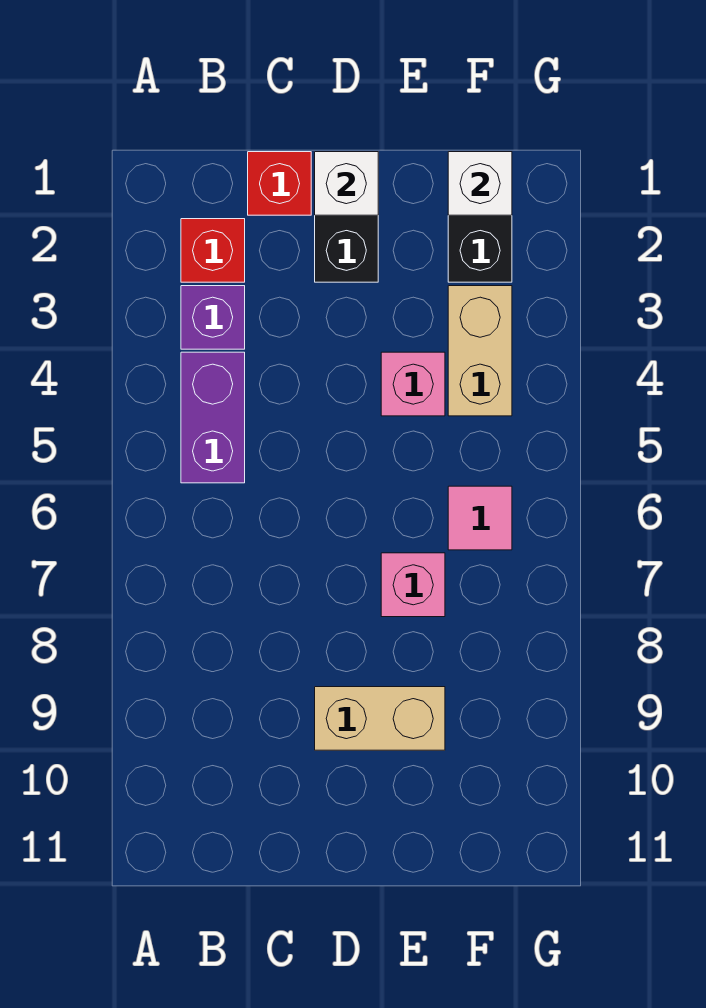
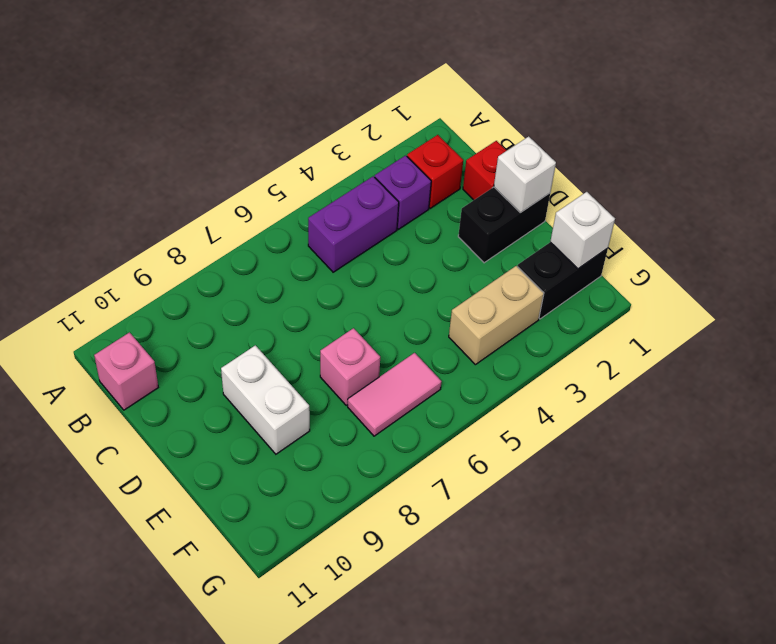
tan brick D9:E9 level 1 -> white brick D9:E9 level 1
pink brick E4 level 1 -> pink brick B11 level 1
pink tile F6 level 1 -> pink tile F6:F7 level 1

